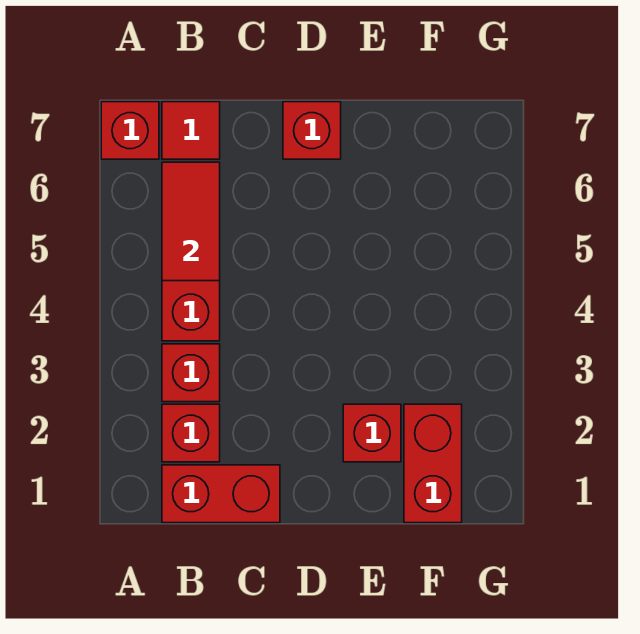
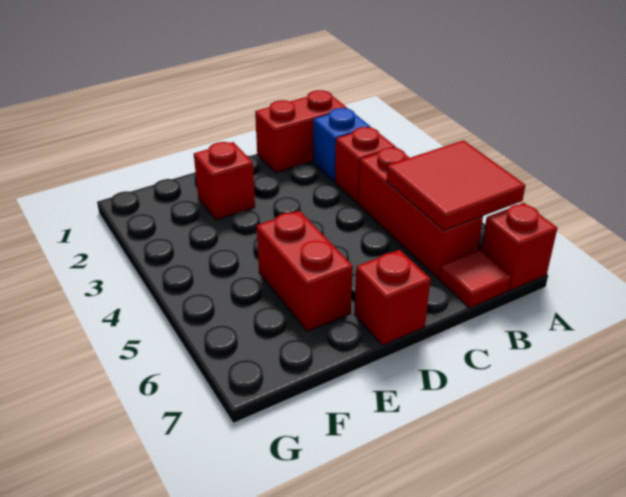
red brick B2 level 1 -> blue brick B2 level 1
red tile B5:B6 level 2 -> red tile A5:B6 level 2
red brick F1:F2 level 1 -> red brick E5:E6 level 1

